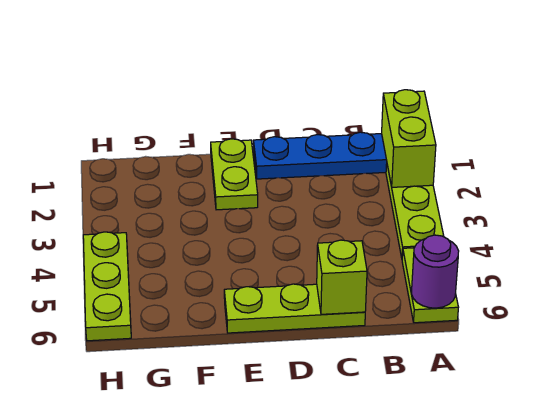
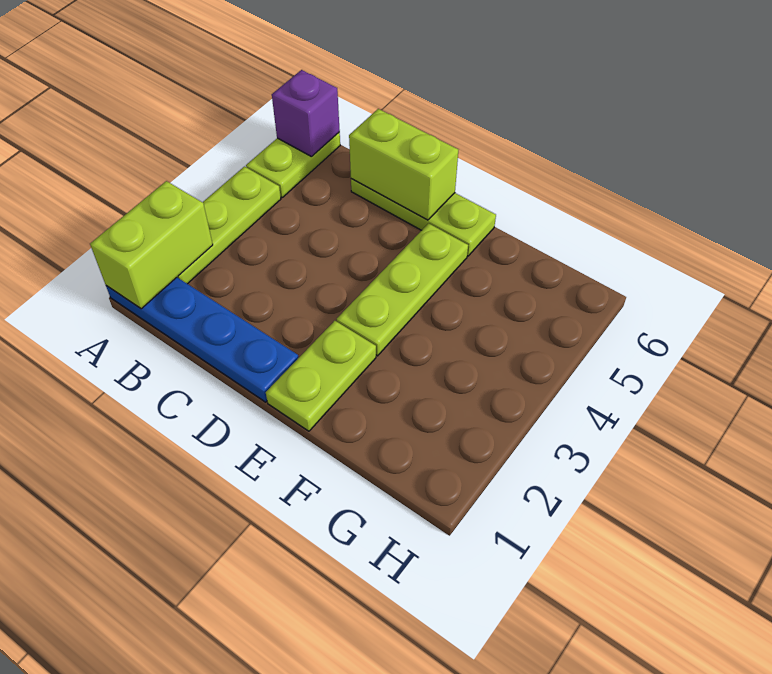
purple round brick A6 level 2 -> purple brick A6 level 2
lime brick C6 level 2 -> lime brick C6:D6 level 2
lime plate H4:H6 level 1 -> lime plate E3:E5 level 1

